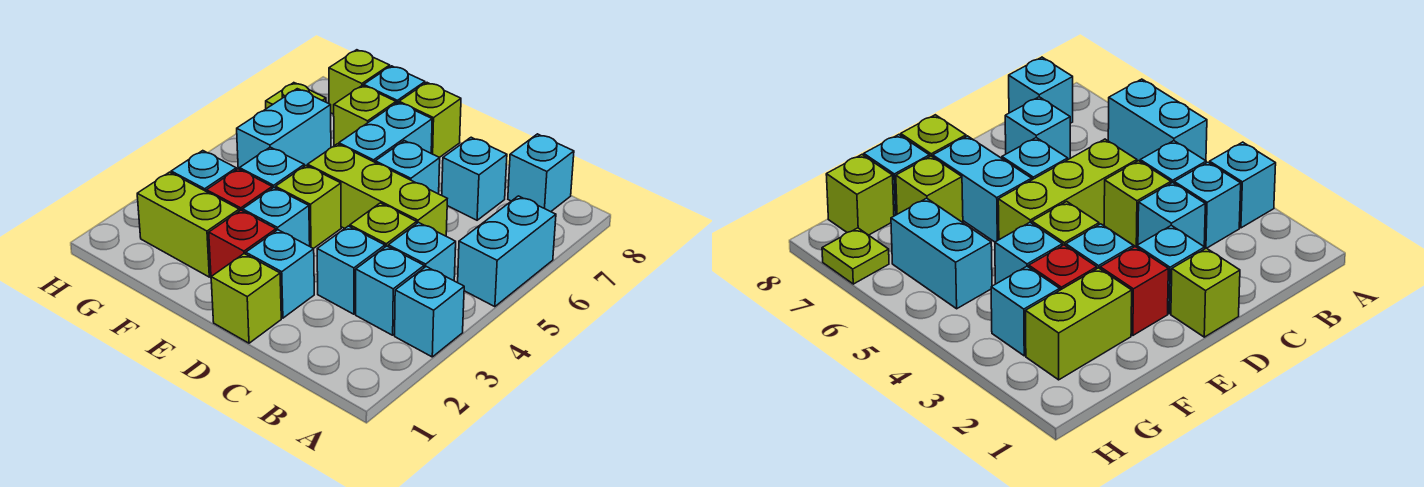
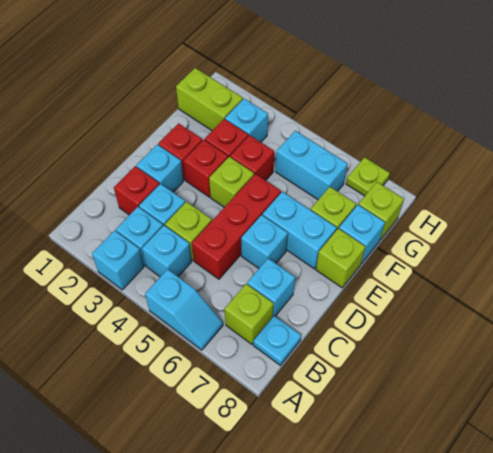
cyan brick A5:A6 level 1 -> cyan slope A5:A6 level 1 top 5
cyan brick B8 level 1 -> cyan plate B8 level 1
none -> red brick C2 level 1
lime brick C5:E5 level 1 -> red brick C5:E5 level 1
lime brick D1 level 1 -> lime brick B7 level 1
cyan brick E3 level 1 -> red brick E3 level 1
lime brick F2:G2 level 1 -> lime brick G1:G2 level 1
cyan brick F4 level 1 -> red brick F4 level 1

